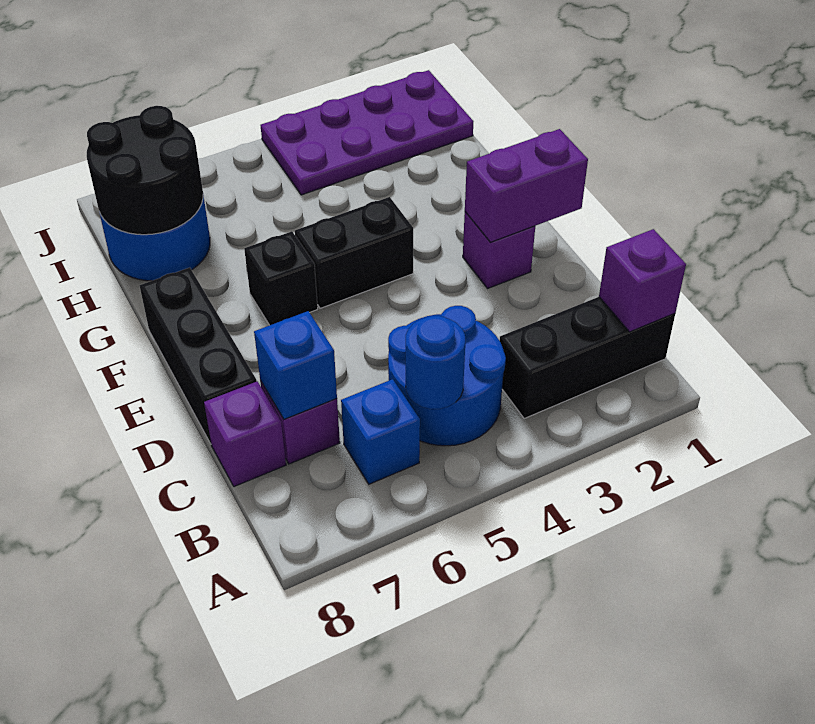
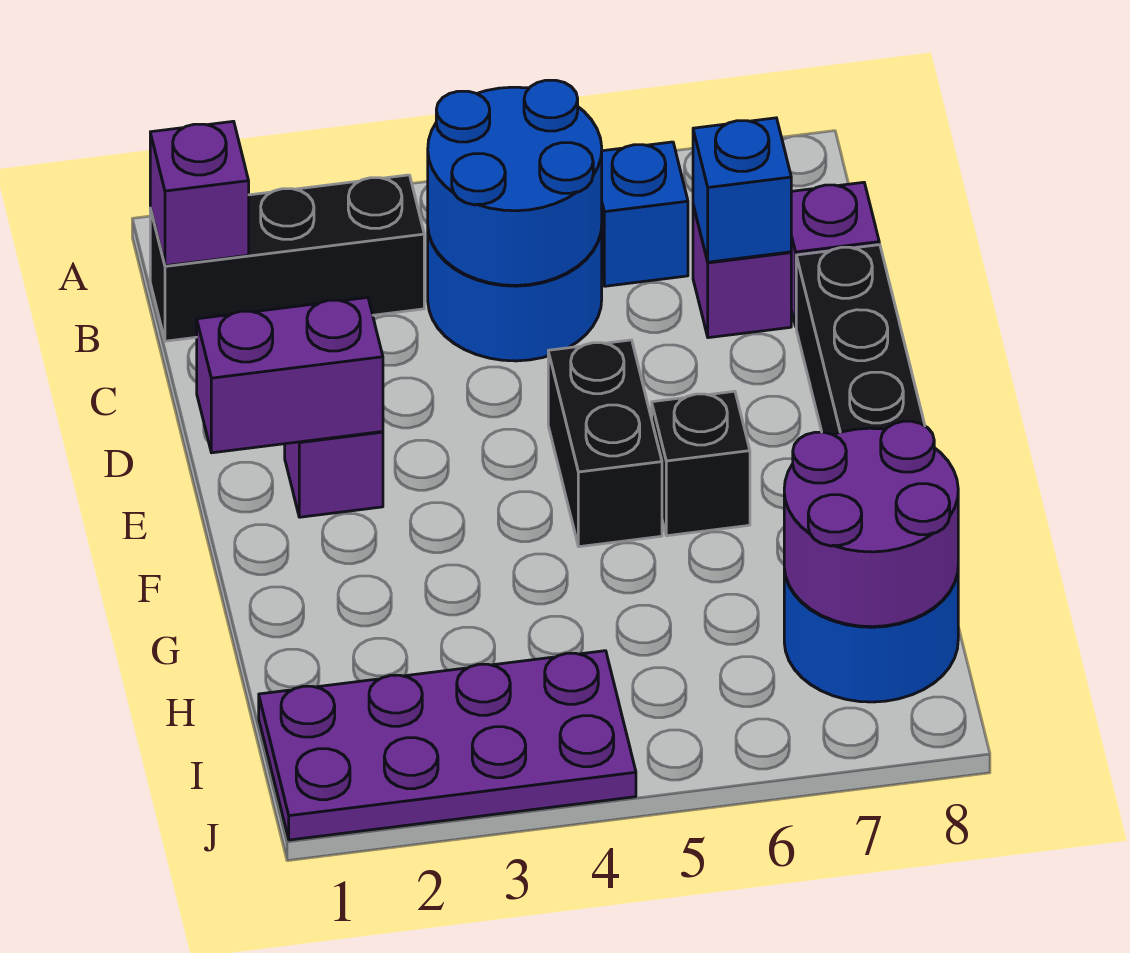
blue round brick B5 level 2 -> blue round brick B4:C5 level 2
black brick F4:F5 level 1 -> black brick E5:F5 level 1
black round brick H7:I8 level 2 -> purple round brick H7:I8 level 2

